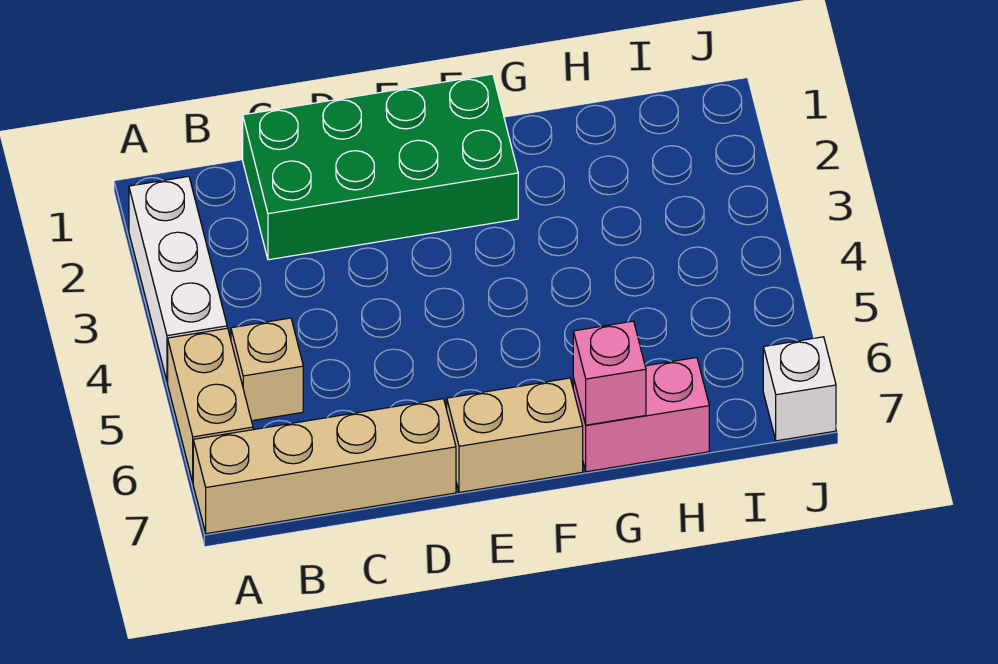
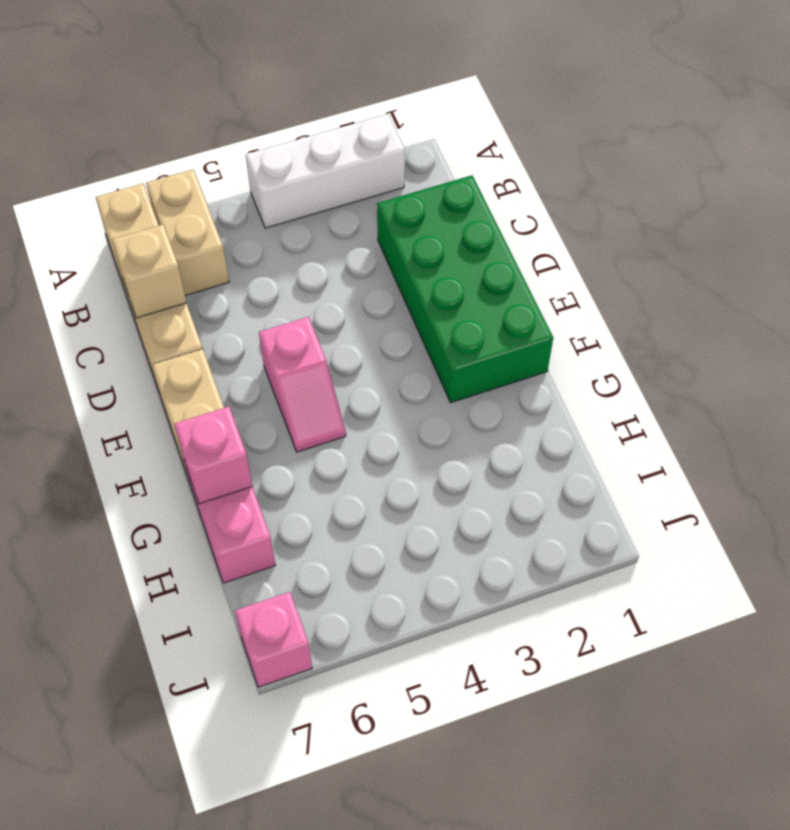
tan brick A5:A6 level 1 -> tan brick A6:B6 level 1
tan brick B5 level 1 -> tan brick C7 level 2
none -> pink slope E5:F5 level 1 top E
white brick J7 level 1 -> pink brick J7 level 1

